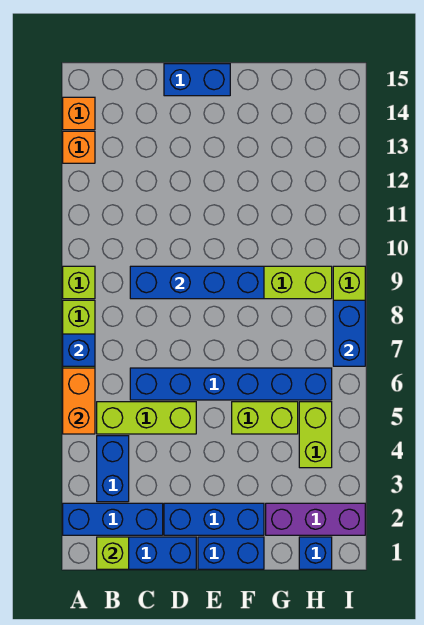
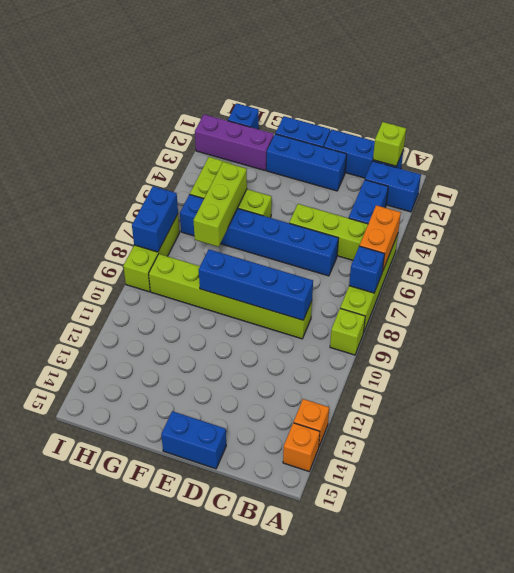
blue brick A2:C2 level 1 -> blue brick A2:B2 level 1
none -> lime brick G5:G7 level 2

